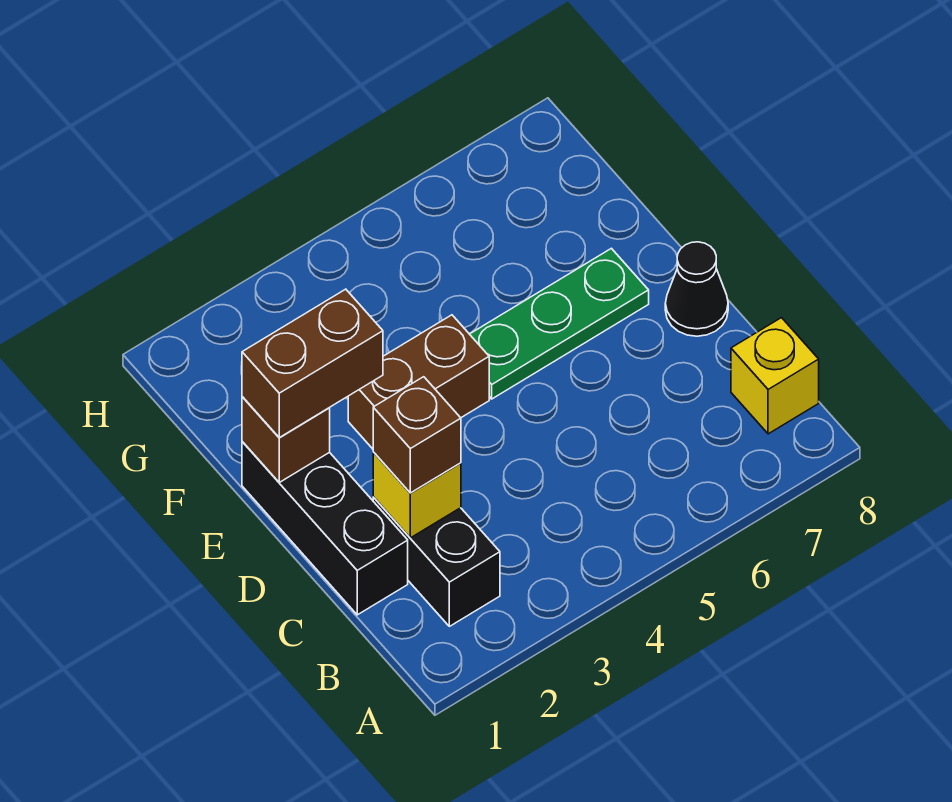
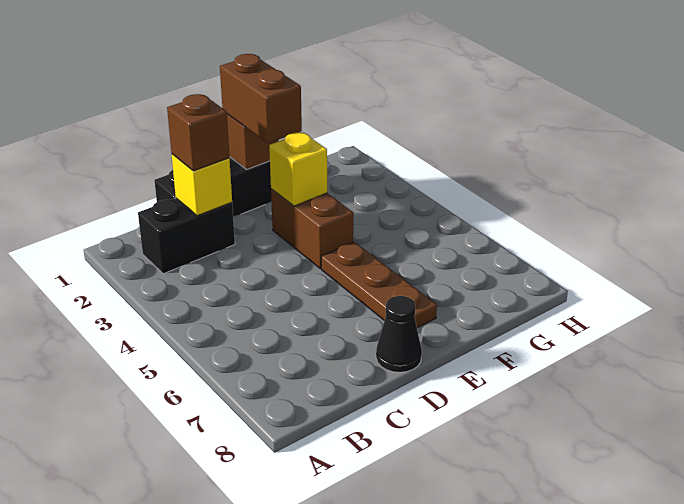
yellow brick B8 level 1 -> yellow brick E3 level 2
green plate E5:E7 level 1 -> brown plate E5:E7 level 1

